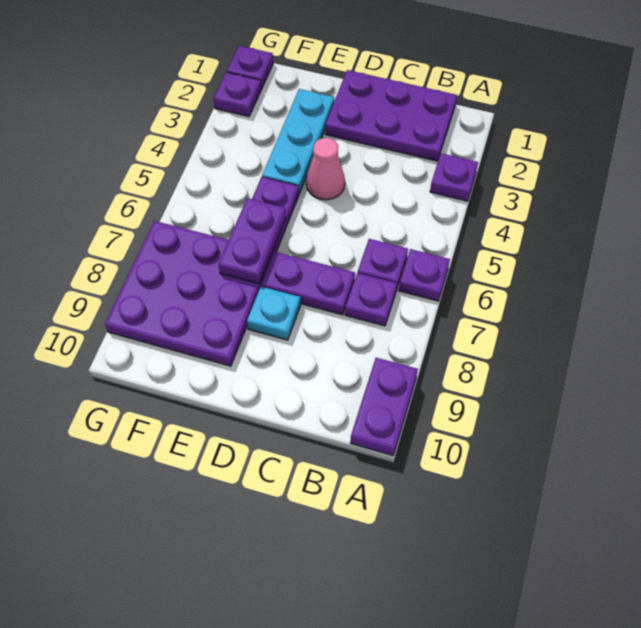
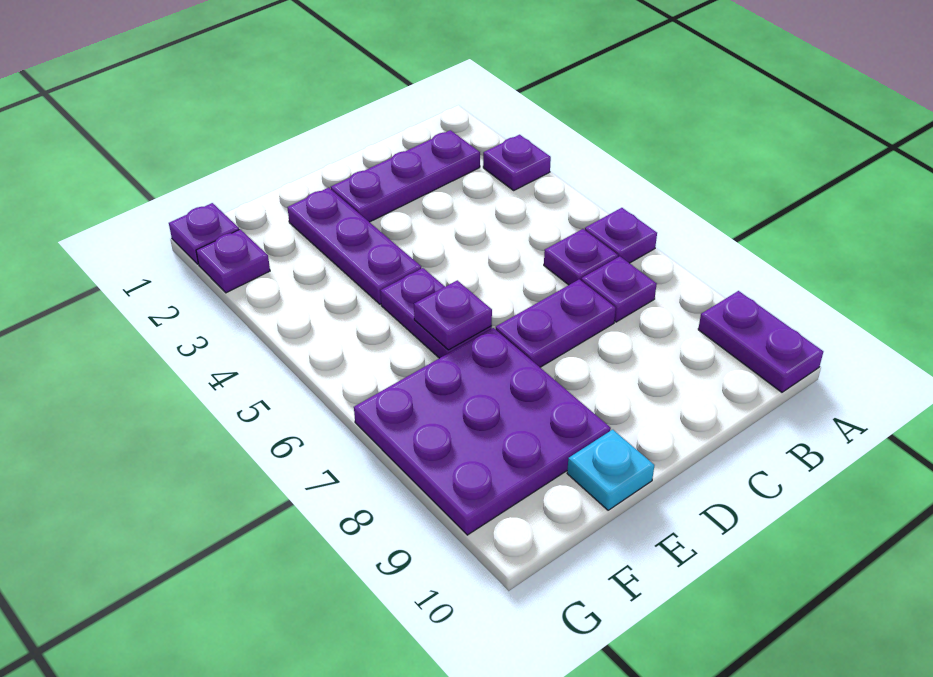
purple plate B1:D2 level 1 -> purple plate B2:D2 level 1
pink cone D4 level 1 -> none
cyan plate D8 level 1 -> cyan plate E10 level 1
cyan plate E2:E4 level 1 -> purple plate E2:E4 level 1
purple plate E6:E7 level 2 -> purple plate E6 level 2

